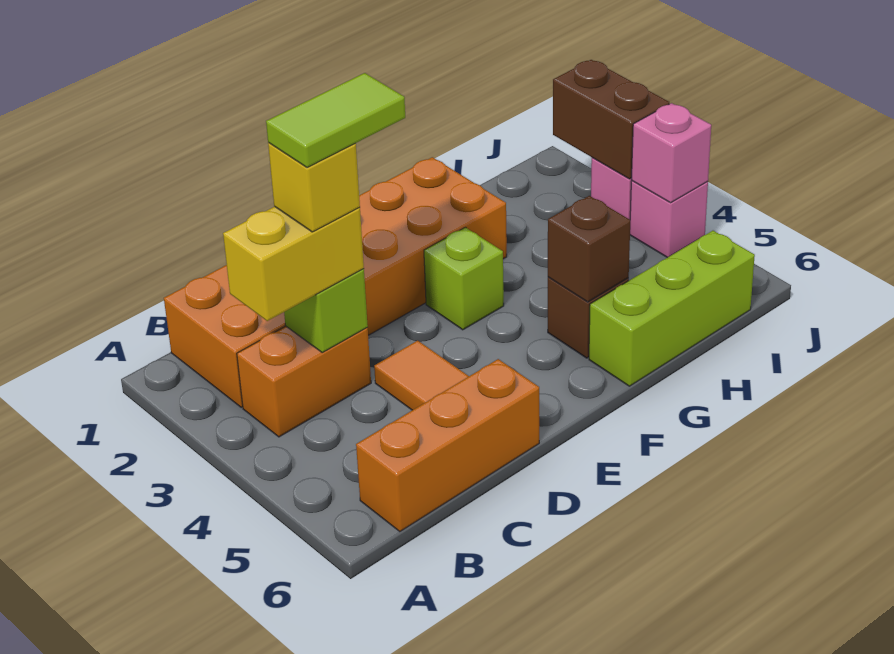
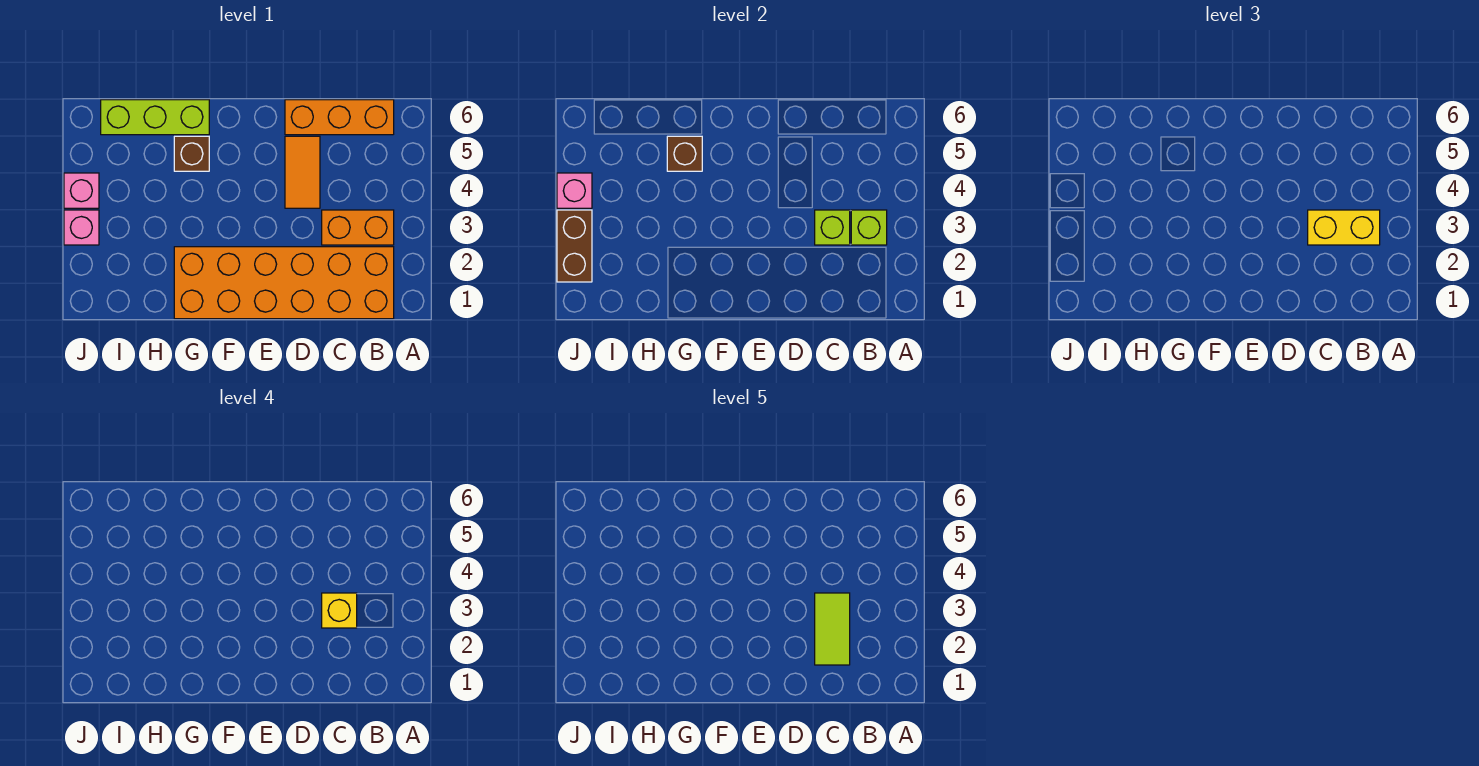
lime tile C3:D3 level 5 -> lime tile C2:C3 level 5
lime brick F3 level 1 -> lime brick B3 level 2

